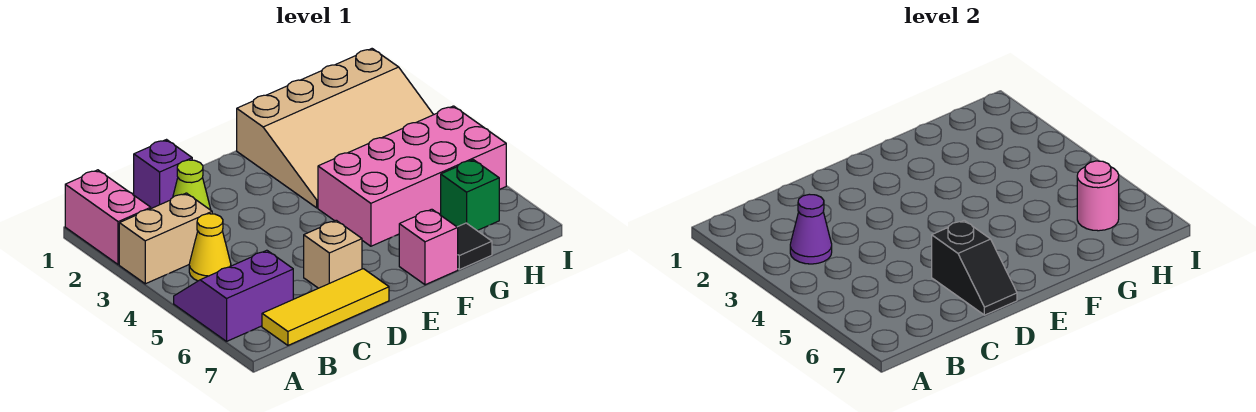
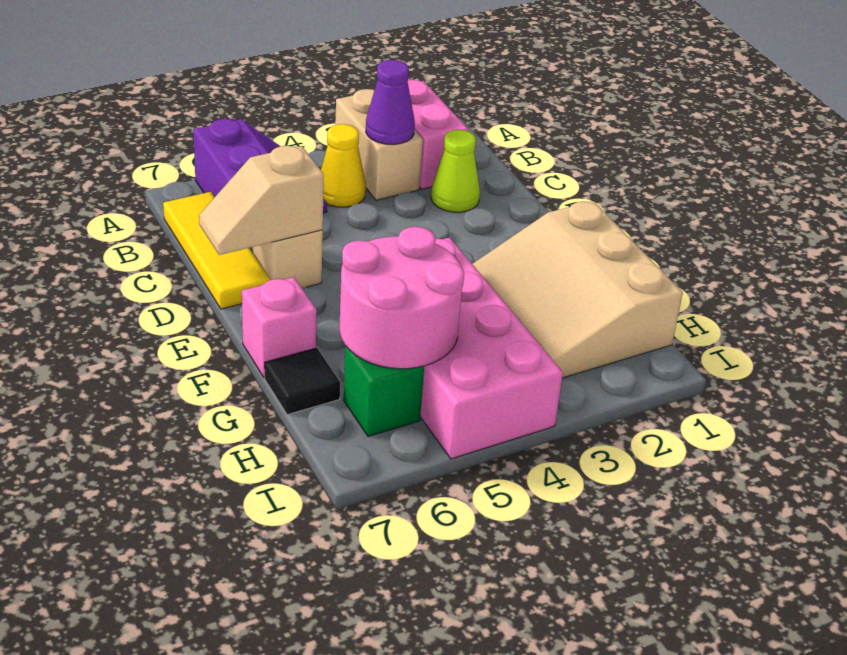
pink brick A1:A2 level 1 -> pink brick A2:B2 level 1
purple brick C1 level 1 -> none
black slope D6:D7 level 2 top 6 -> tan slope D6:D7 level 2 top 6
tan slope F1:I3 level 1 top 1 -> tan slope F1:H3 level 1 top 1
pink round brick H6 level 2 -> pink round brick G5:H6 level 2

